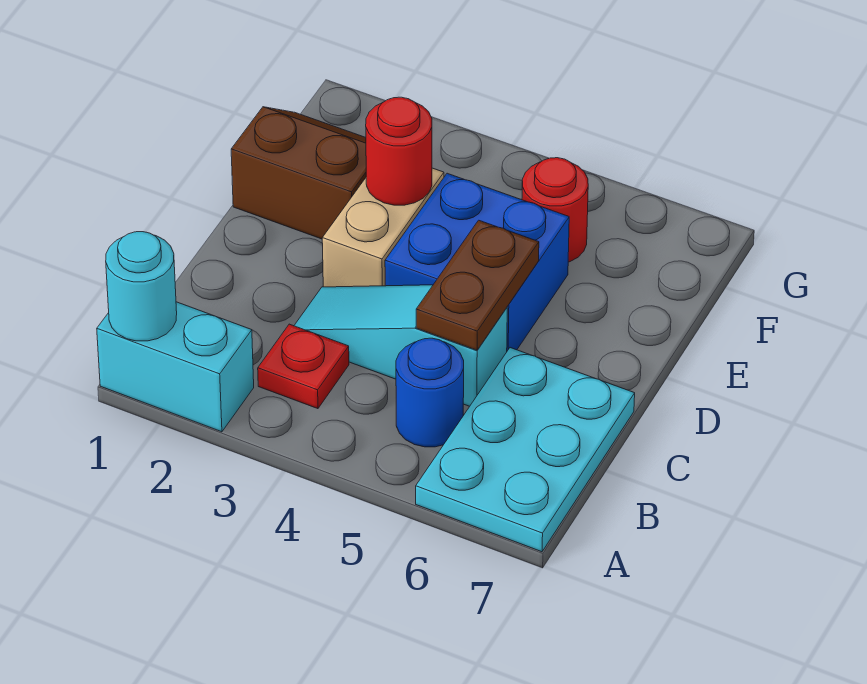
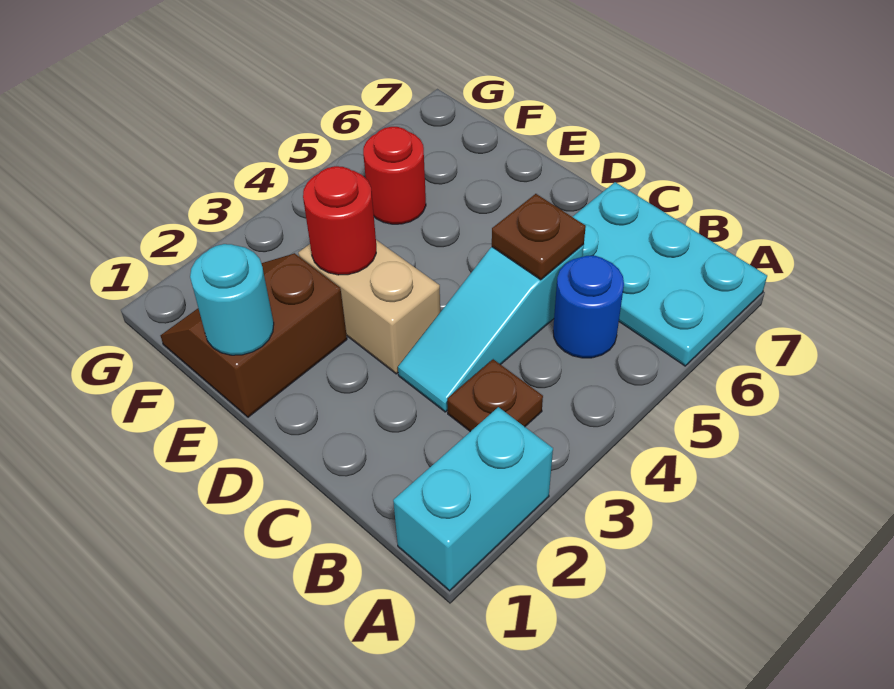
cyan round brick A1 level 2 -> cyan round brick E1 level 2
red plate B3 level 1 -> brown plate B3 level 1
brown plate C5:D5 level 2 -> brown plate C5 level 2
blue brick D4:E5 level 1 -> none

